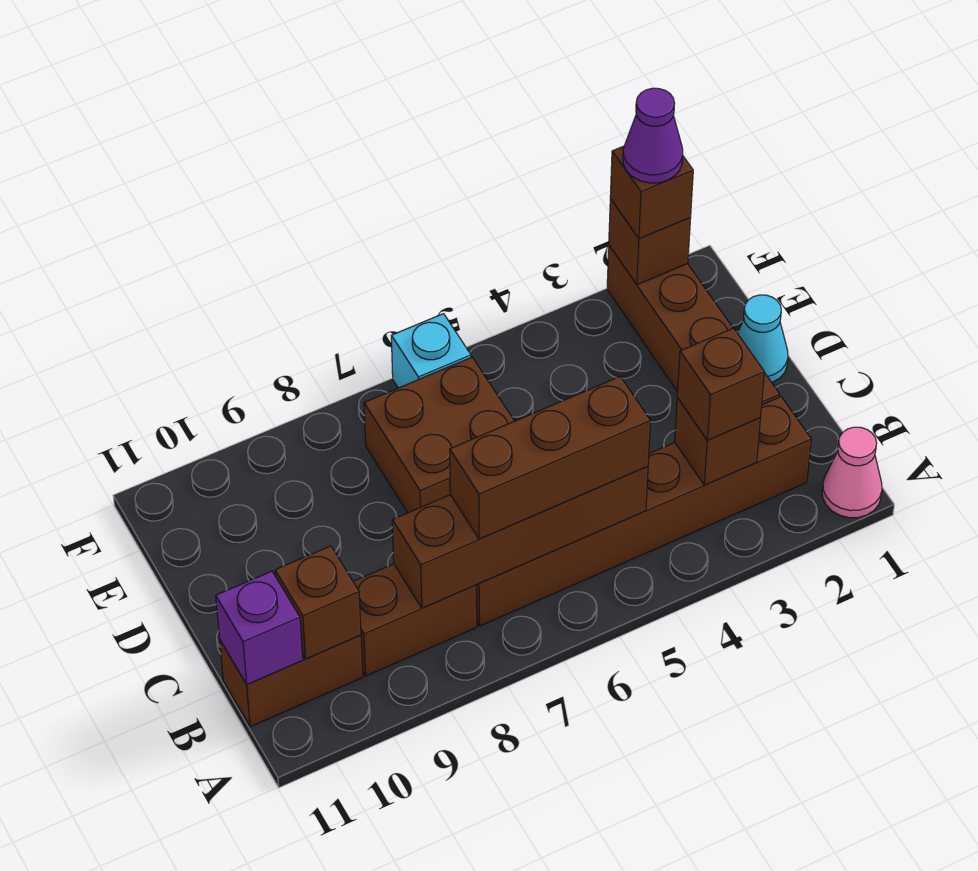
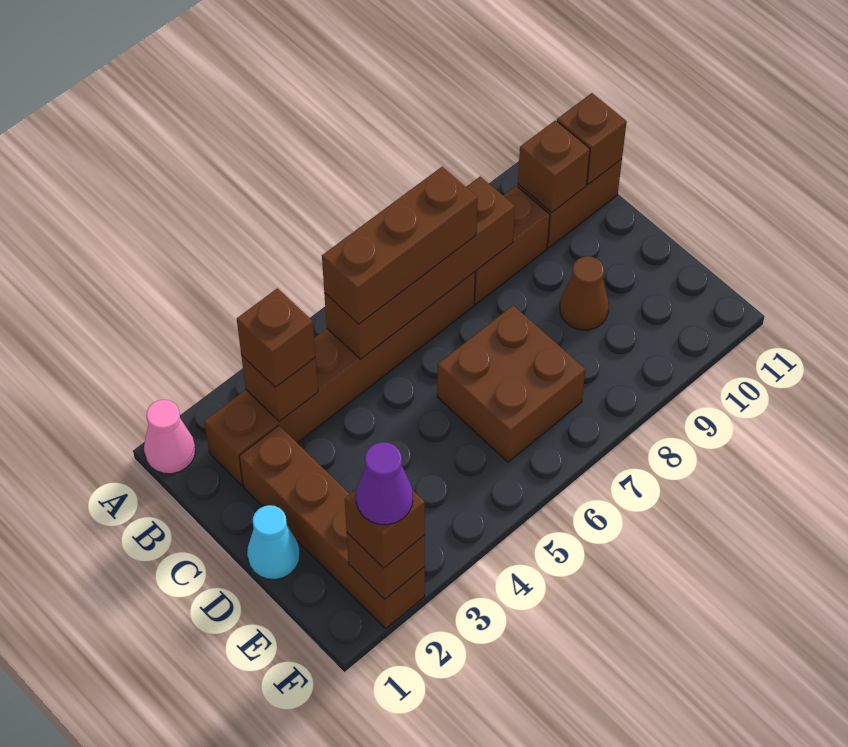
purple brick B11 level 2 -> brown brick B11 level 2
none -> brown cone D9 level 1
cyan brick F6 level 1 -> none

